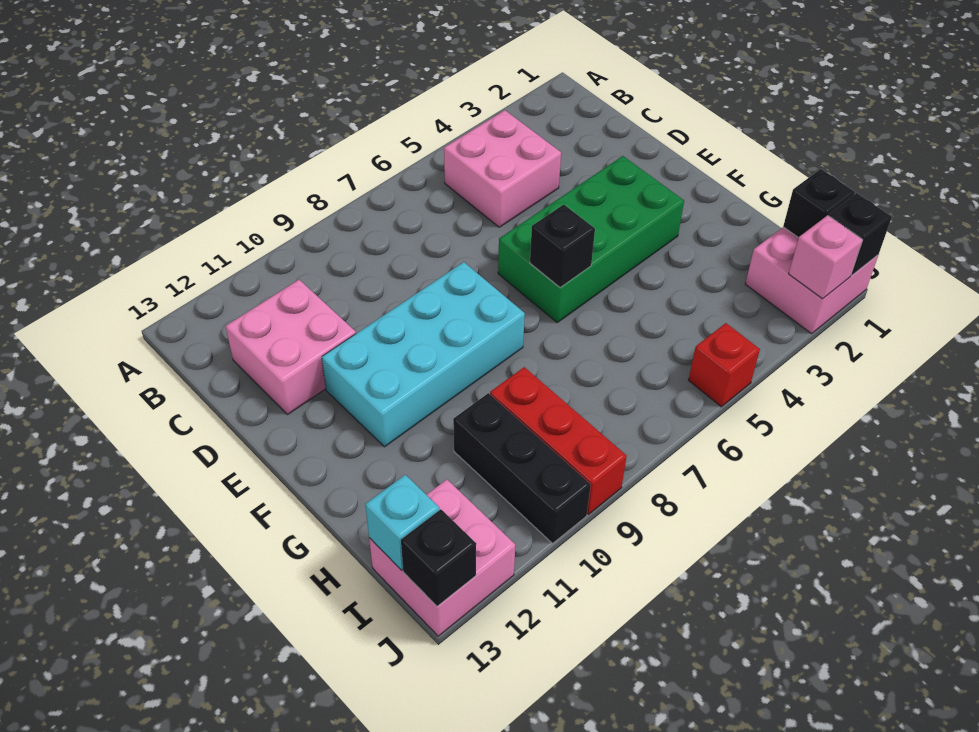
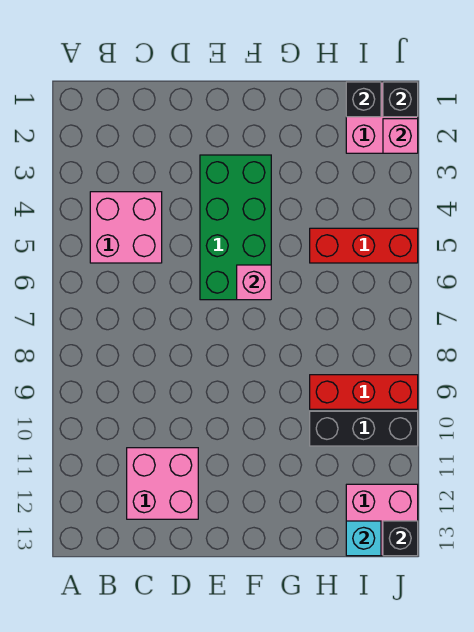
cyan brick E8:F11 level 1 -> none
black brick F6 level 2 -> pink brick F6 level 2
red brick J5 level 1 -> red brick H5:J5 level 1

